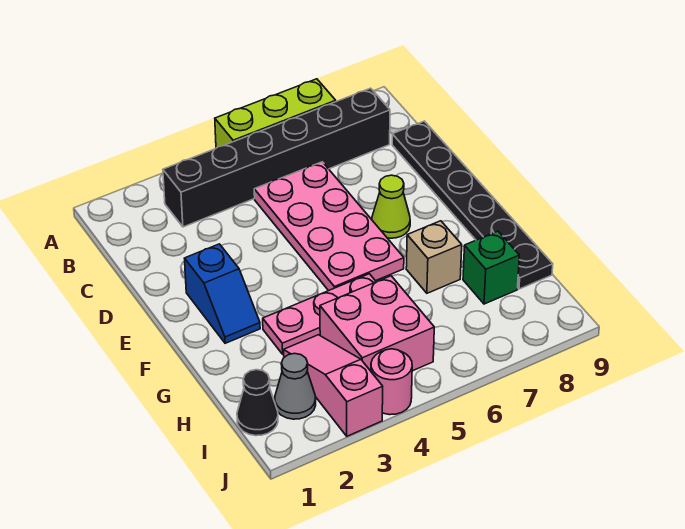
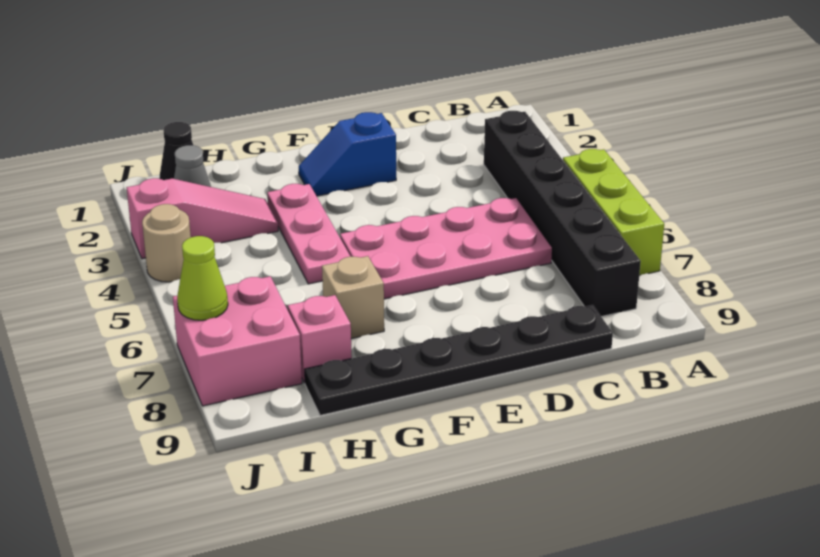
lime cone E7 level 1 -> lime cone J7 level 2
pink brick H4:I5 level 1 -> pink brick I7:J8 level 1
green brick H8 level 1 -> pink brick H8 level 1
pink round brick J4 level 1 -> tan round brick J4 level 1

